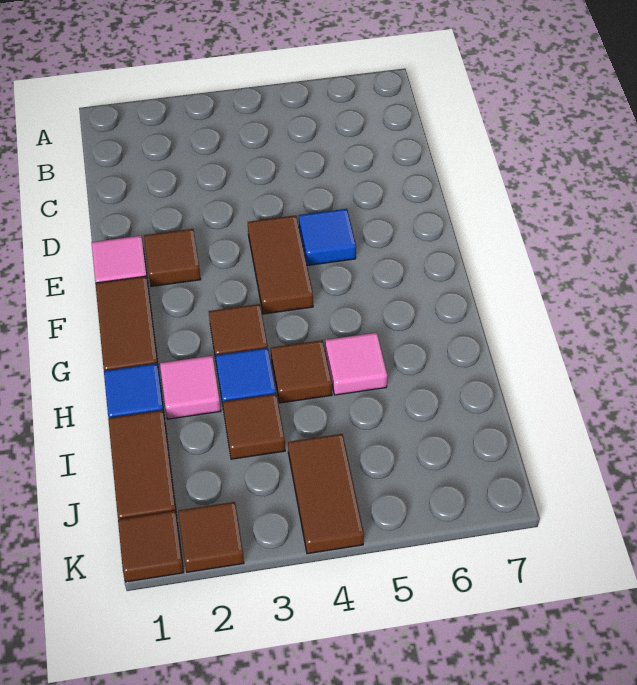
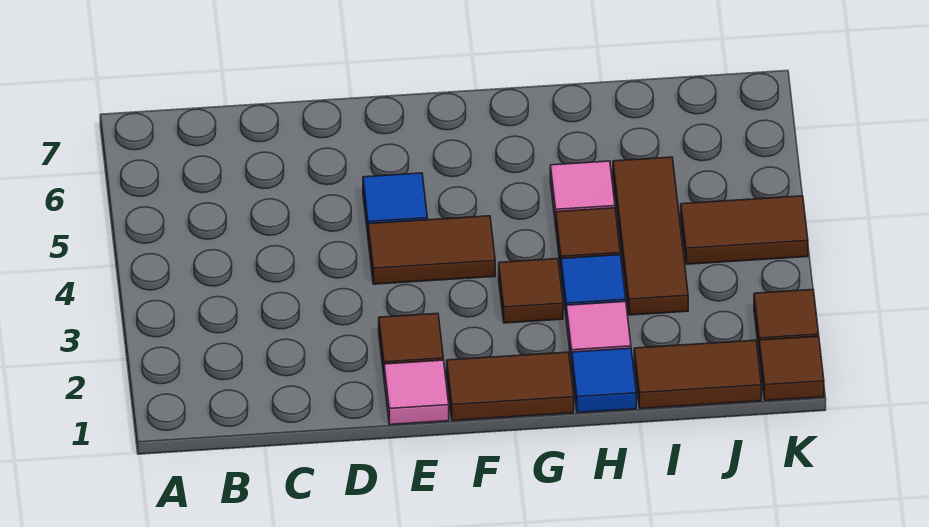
brown tile I3 level 1 -> brown tile I3:I5 level 1

